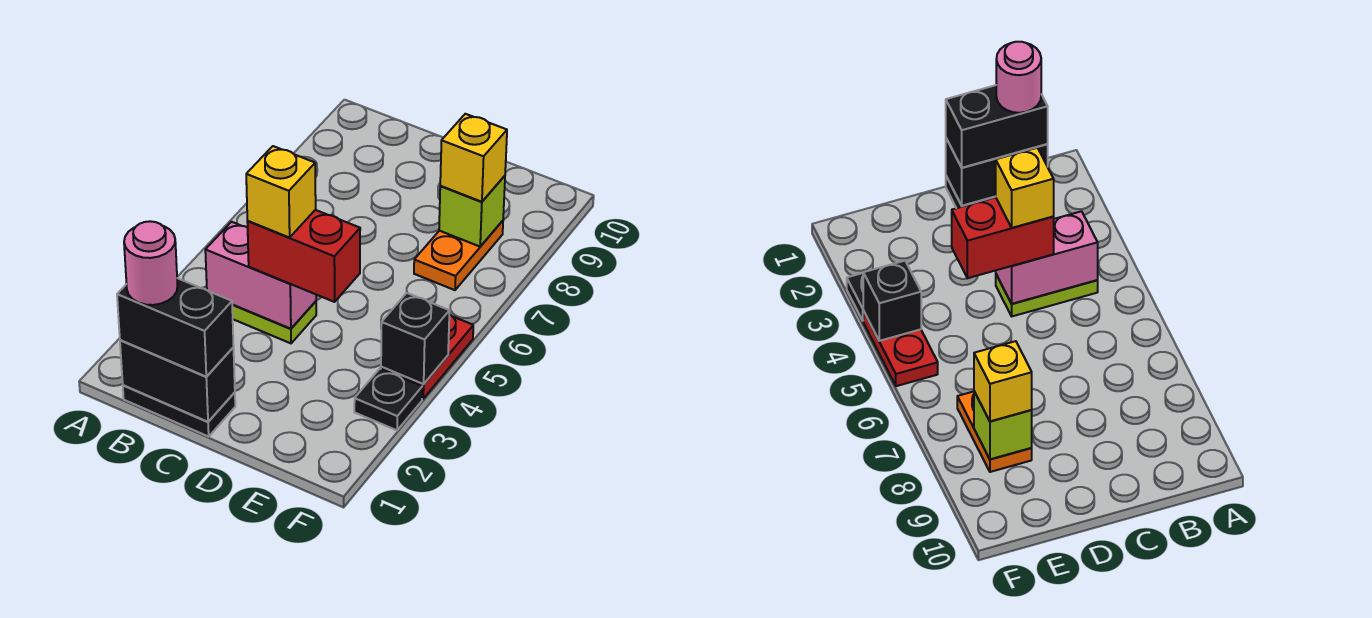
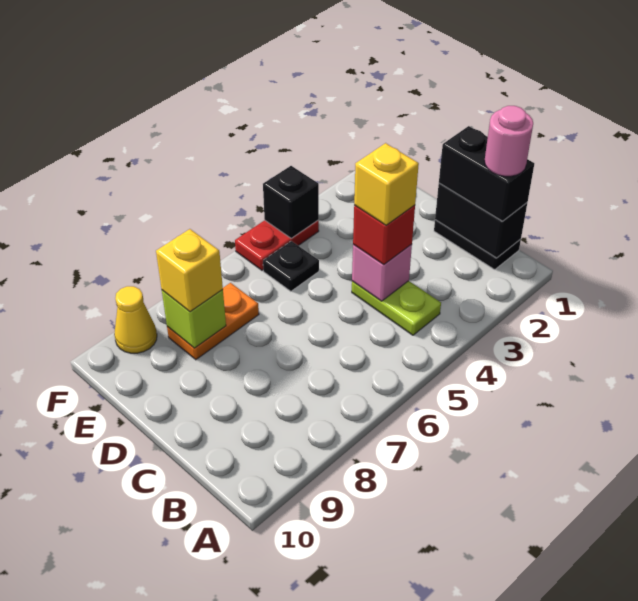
pink brick B4:C4 level 2 -> pink brick C4 level 2
red brick C4:D4 level 3 -> red brick C4 level 3
black plate F3 level 1 -> black plate E5 level 1
none -> yellow cone F9 level 1

